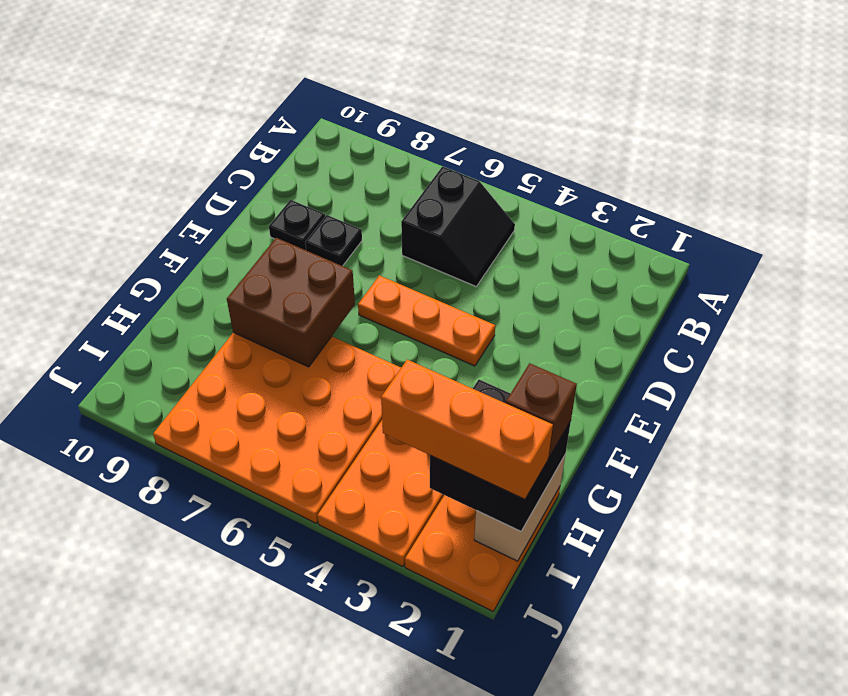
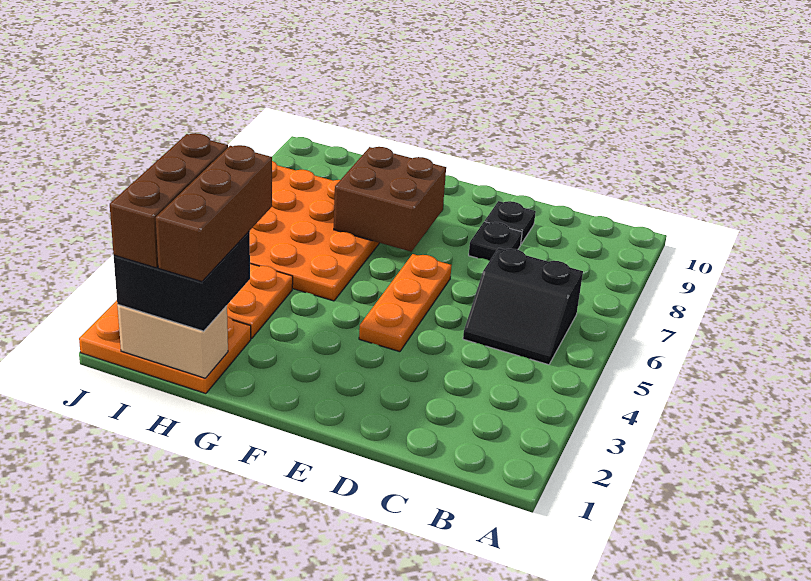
brown brick H1 level 4 -> brown brick H1:H3 level 4
orange brick I1:I3 level 4 -> brown brick I1:I3 level 4

